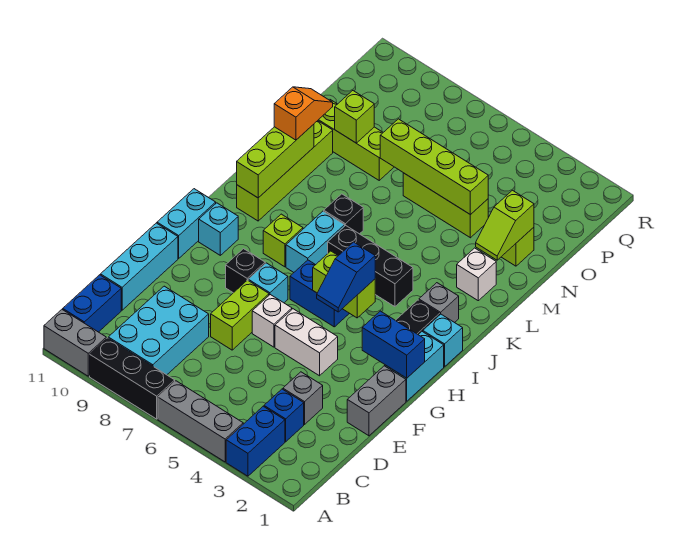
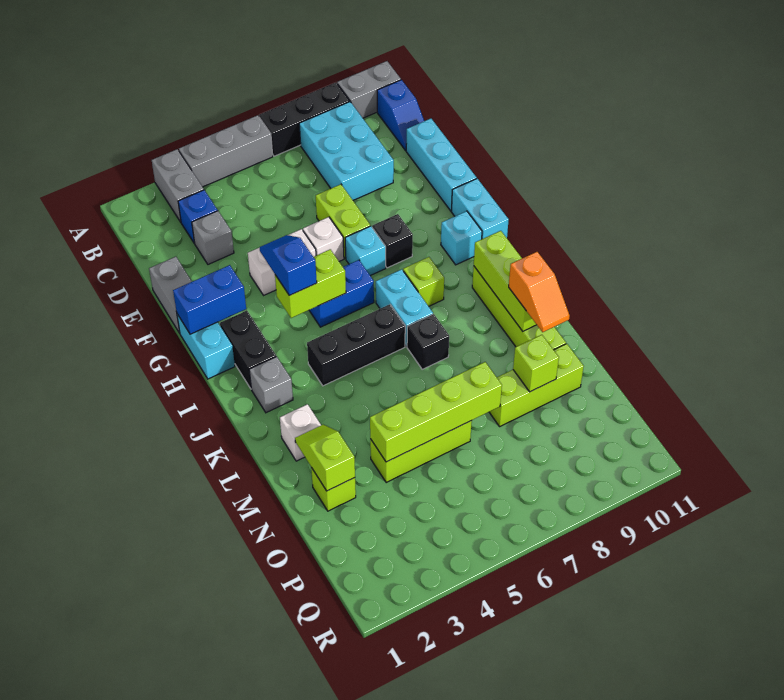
blue brick A3:B3 level 1 -> grey brick A3:B3 level 1
blue brick B11:C11 level 1 -> blue slope B11:C11 level 1 top B
cyan brick I1 level 1 -> none

